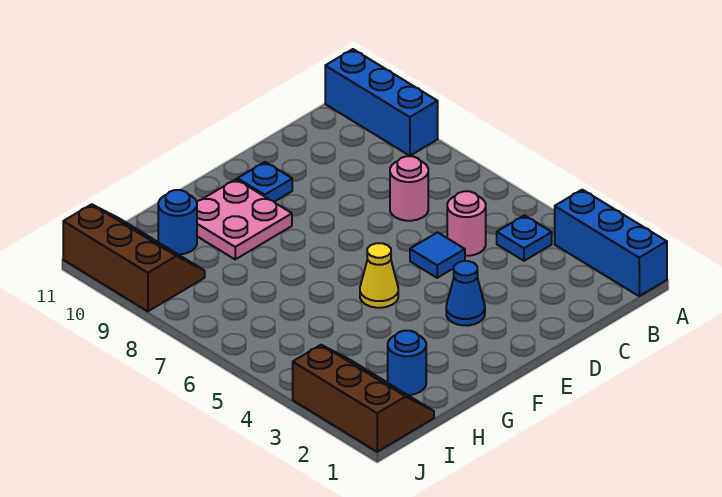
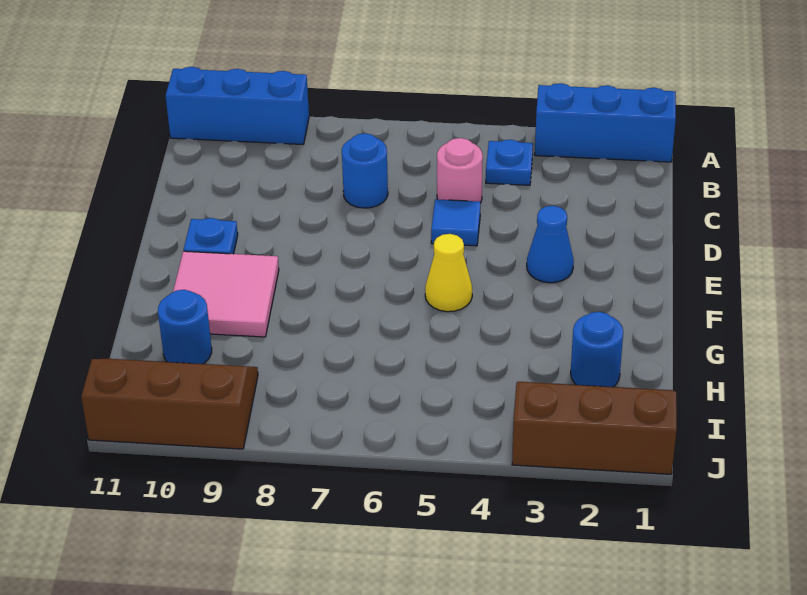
pink round brick C7 level 1 -> blue round brick C7 level 1
pink plate F9:G10 level 1 -> pink tile F9:G10 level 1

